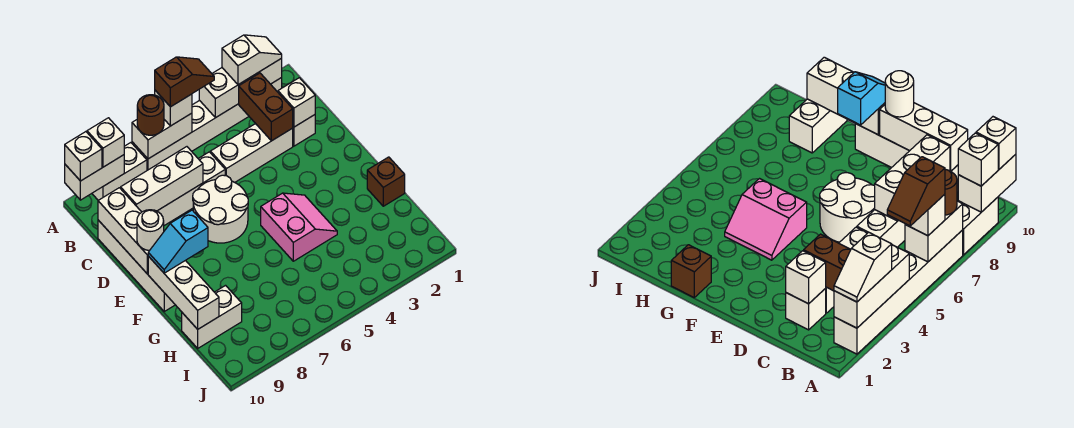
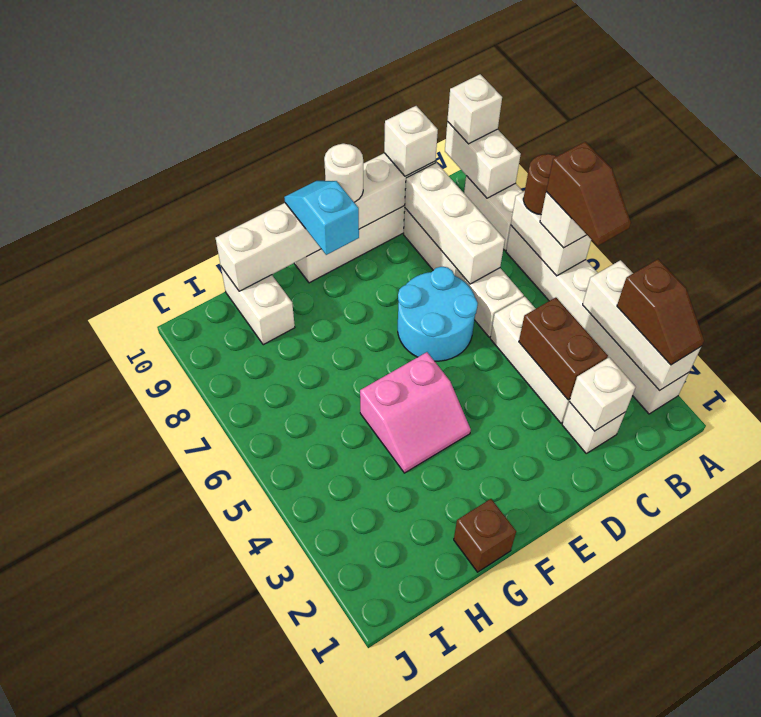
white slope A2:A3 level 3 top 3 -> brown slope A2:A3 level 3 top 3
white brick A9 level 3 -> white brick C10 level 3
brown brick B3:C3 level 2 -> brown brick C3:C4 level 2
white round brick D6:E7 level 1 -> cyan round brick D6:E7 level 1

